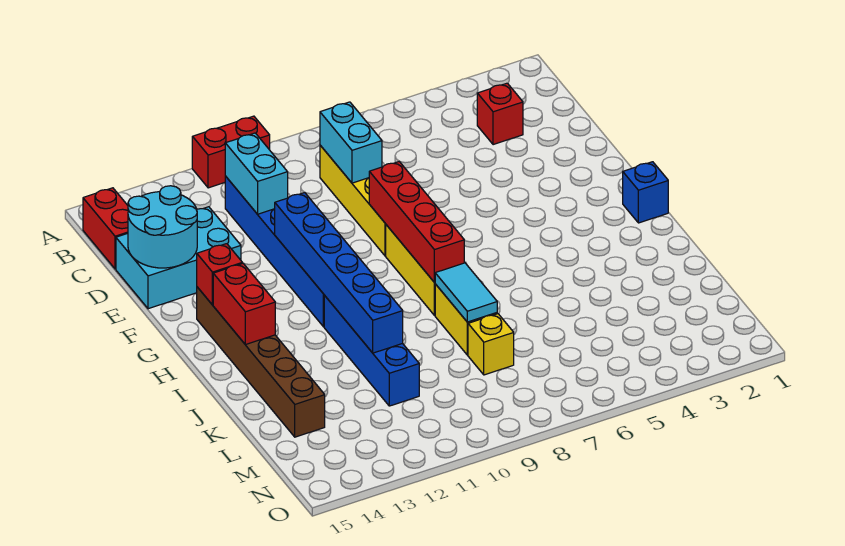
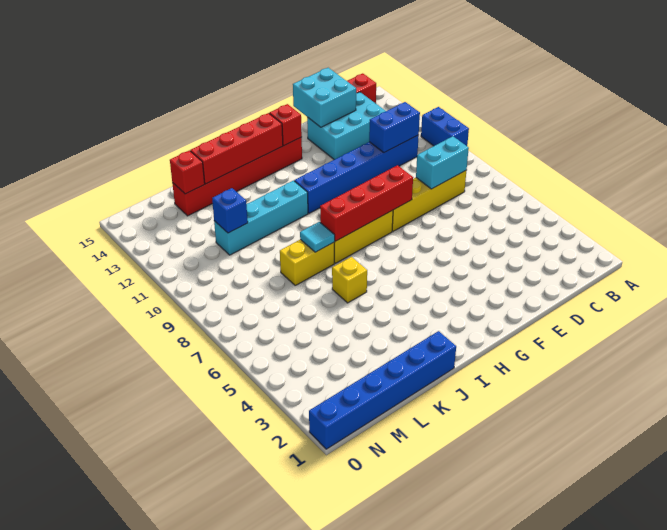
red brick A10:A11 level 1 -> blue brick A10:A11 level 1
red brick C3 level 1 -> red brick L14 level 2
cyan brick C11:D11 level 2 -> blue brick C11:D11 level 2
cyan brick D13:E15 level 1 -> cyan brick C13:E14 level 1
cyan round brick D14:E15 level 2 -> cyan brick D14:E15 level 2
blue brick F11:K11 level 2 -> blue brick J1:O1 level 1
brown brick G14:L14 level 1 -> red brick G14:L14 level 1
blue brick H1 level 1 -> blue brick L11 level 2
red brick H14:I14 level 2 -> red brick H14:K14 level 2
blue brick I11:L11 level 1 -> cyan brick I11:L11 level 1
cyan tile J8:K8 level 2 -> cyan tile J8 level 2
yellow brick L8 level 1 -> yellow brick J6 level 1

